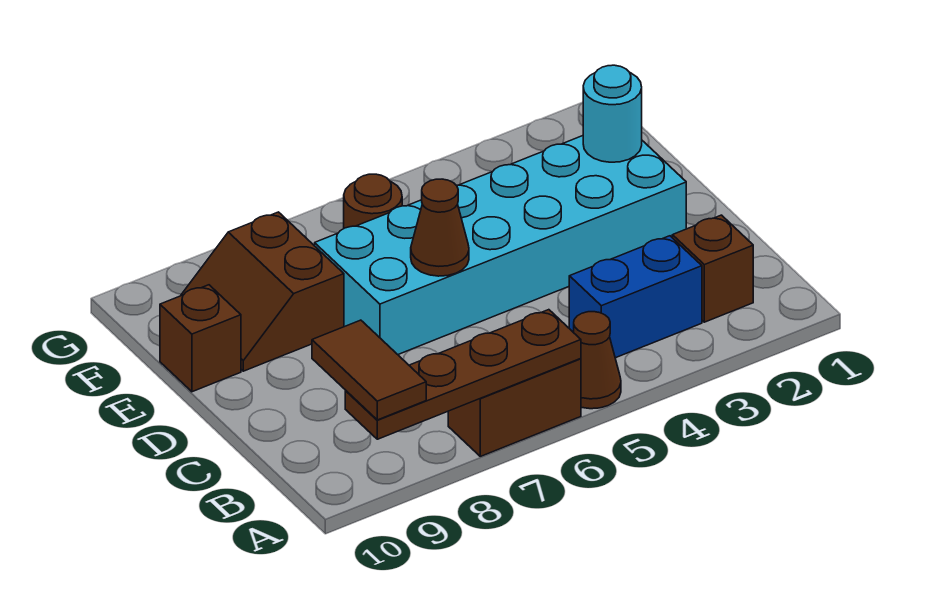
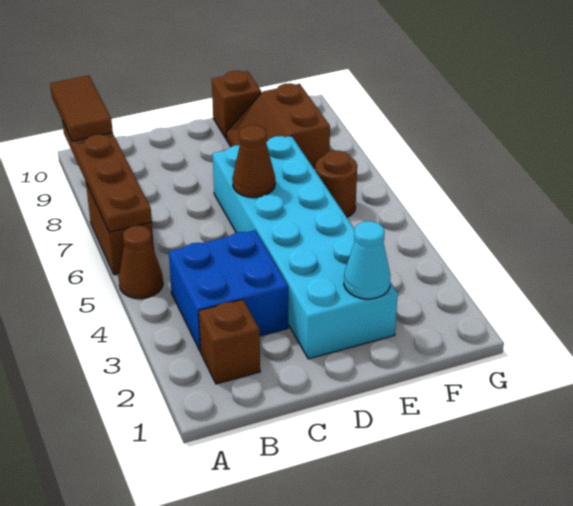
brown tile A9:B9 level 3 -> brown tile A9:A10 level 3
blue brick B3:B4 level 1 -> blue brick B3:C4 level 1
cyan round brick E2 level 2 -> cyan cone E2 level 2
brown slope E8:F9 level 1 top 8 -> brown slope E8:F9 level 1 top F

